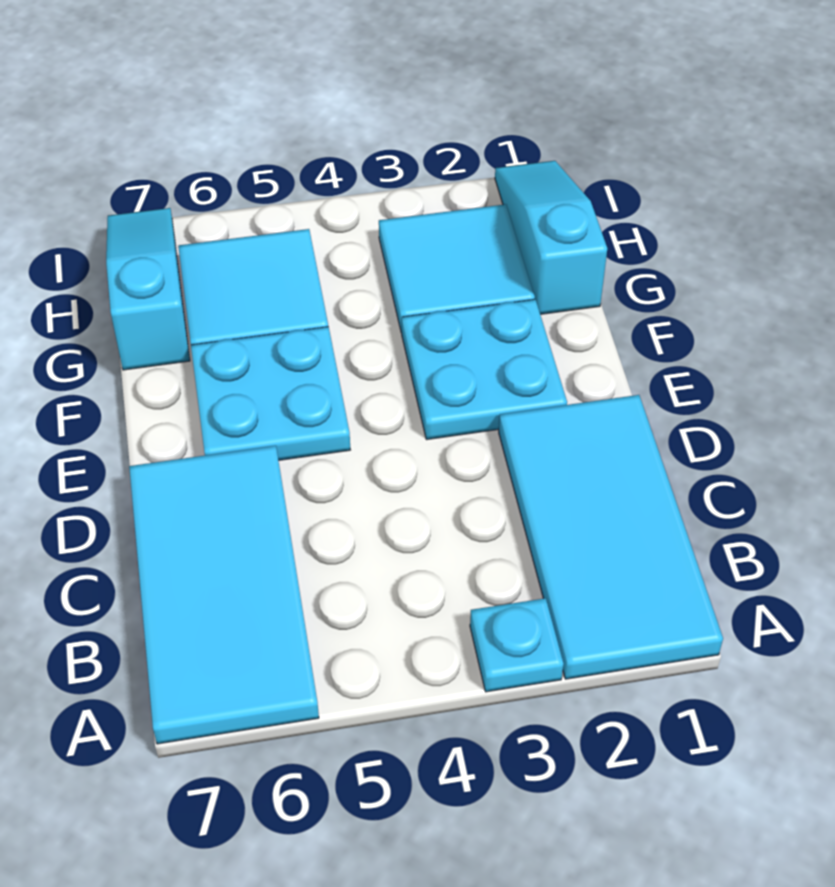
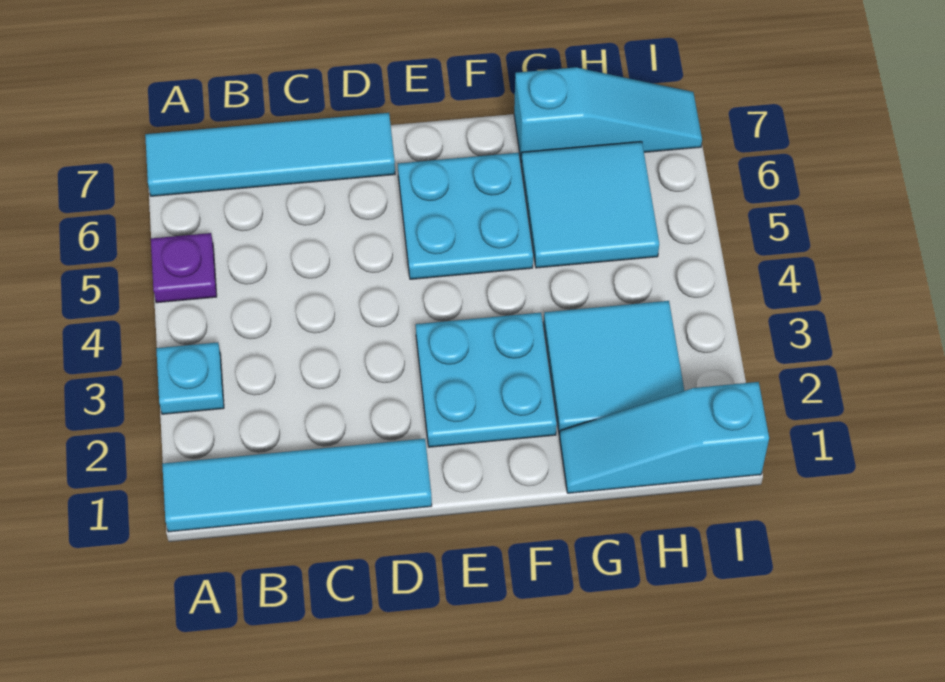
cyan tile A1:D2 level 1 -> cyan tile A1:D1 level 1
none -> purple plate A5 level 1
cyan tile A6:D7 level 1 -> cyan tile A7:D7 level 1
cyan slope G1:I1 level 1 top G -> cyan slope G1:I1 level 1 top I

